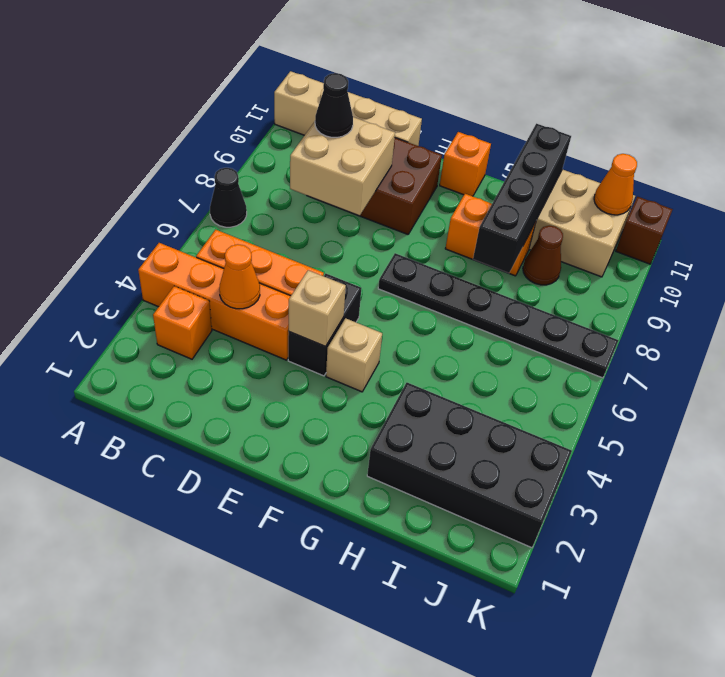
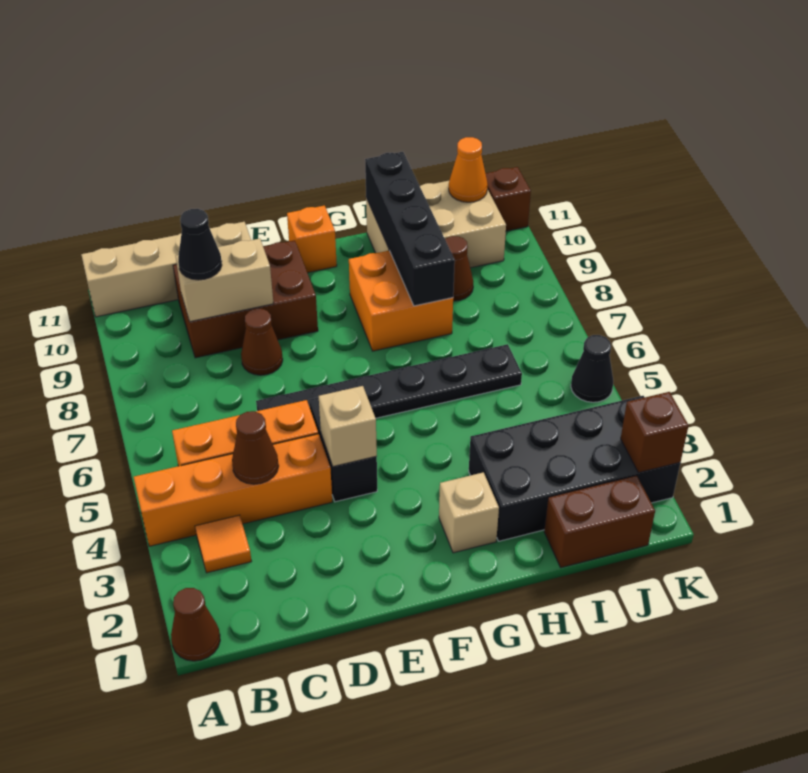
none -> brown cone A1 level 1
black cone A7 level 1 -> black cone K5 level 1
orange brick B3 level 1 -> orange tile B3 level 1
orange cone C4 level 2 -> brown cone C4 level 2
tan brick C8:D9 level 2 -> tan brick C9:D9 level 2
none -> brown cone D8 level 1
tan brick F4 level 1 -> tan brick G2 level 1
black plate F7:K7 level 1 -> black plate D6:I6 level 1
orange brick G9:H9 level 1 -> orange brick G8:H9 level 1
none -> brown brick I1:J1 level 1
none -> brown brick K2 level 2

